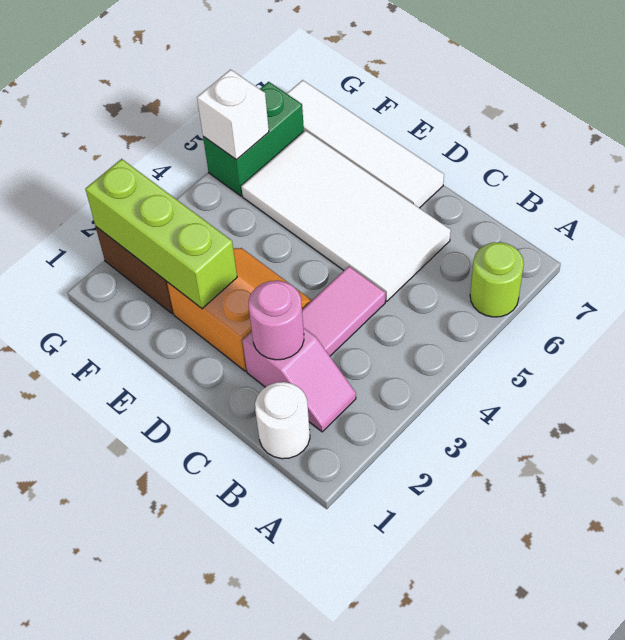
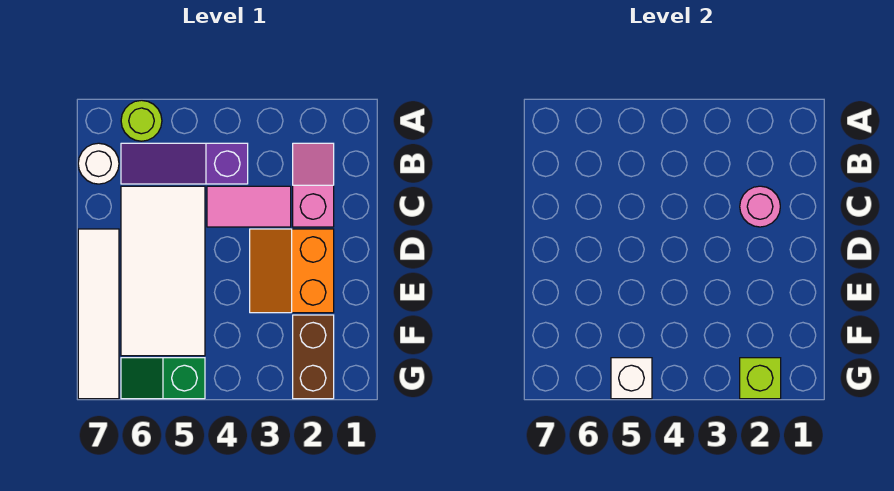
white round brick B1 level 1 -> white round brick B7 level 1
none -> purple slope B4:B6 level 1 top 4
lime brick E2:G2 level 2 -> lime brick G2 level 2
green brick G5:G6 level 1 -> green slope G5:G6 level 1 top 5

